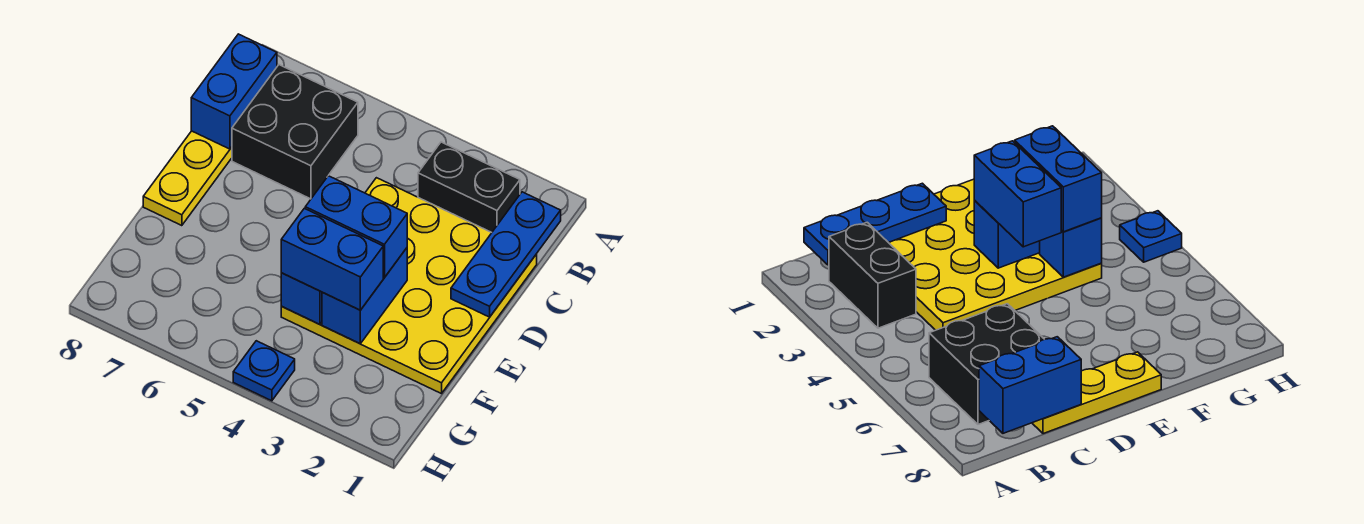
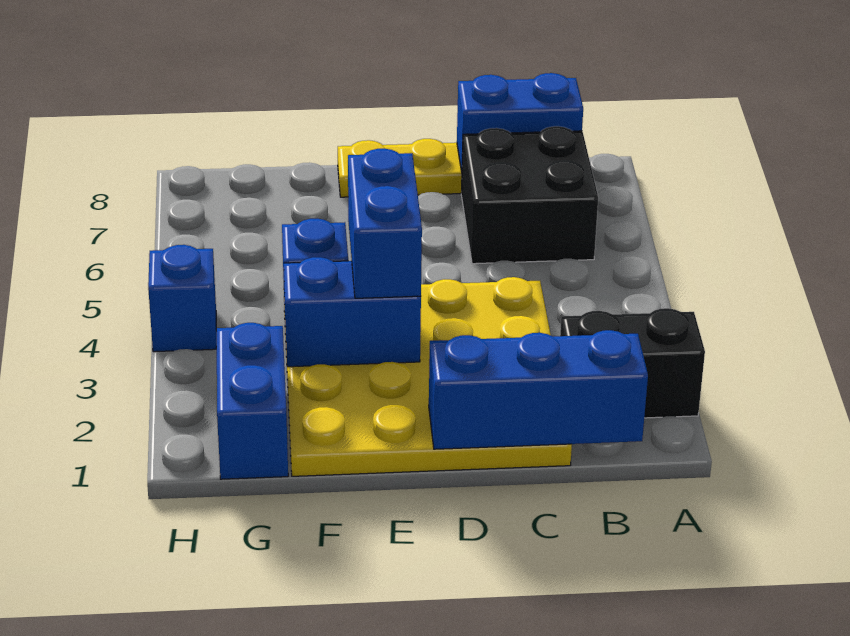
blue plate B1:D1 level 2 -> blue brick B1:D1 level 2
black brick B2:B3 level 1 -> black brick A2:B2 level 1
blue brick F3:F4 level 3 -> blue brick G1:G2 level 1
blue plate H4 level 1 -> blue brick H4 level 1

